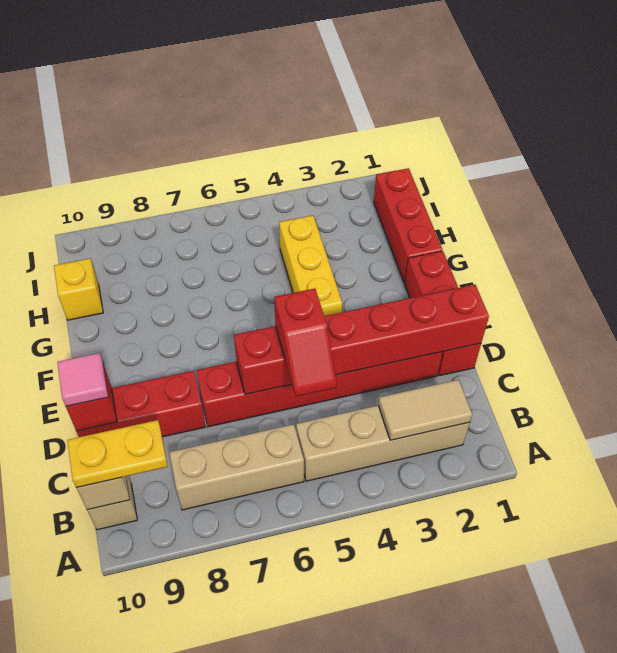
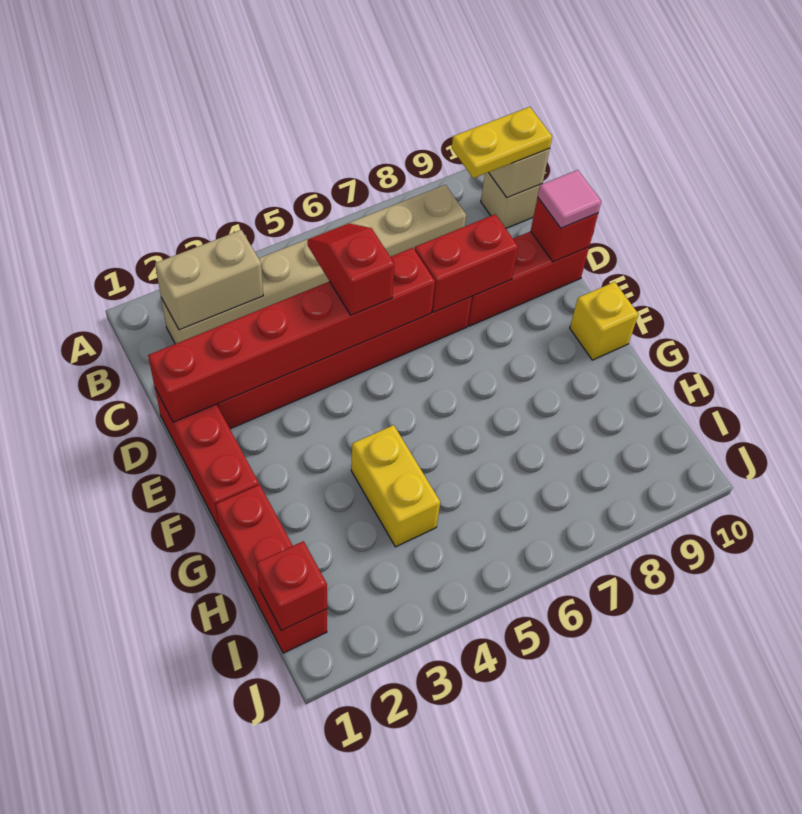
tan tile B2:B3 level 2 -> tan brick B2:B3 level 2
none -> red brick D7:D8 level 2
yellow brick F4:H4 level 1 -> yellow brick G4:H4 level 1
yellow brick H10 level 1 -> yellow brick F10 level 1
none -> red brick I1 level 2

